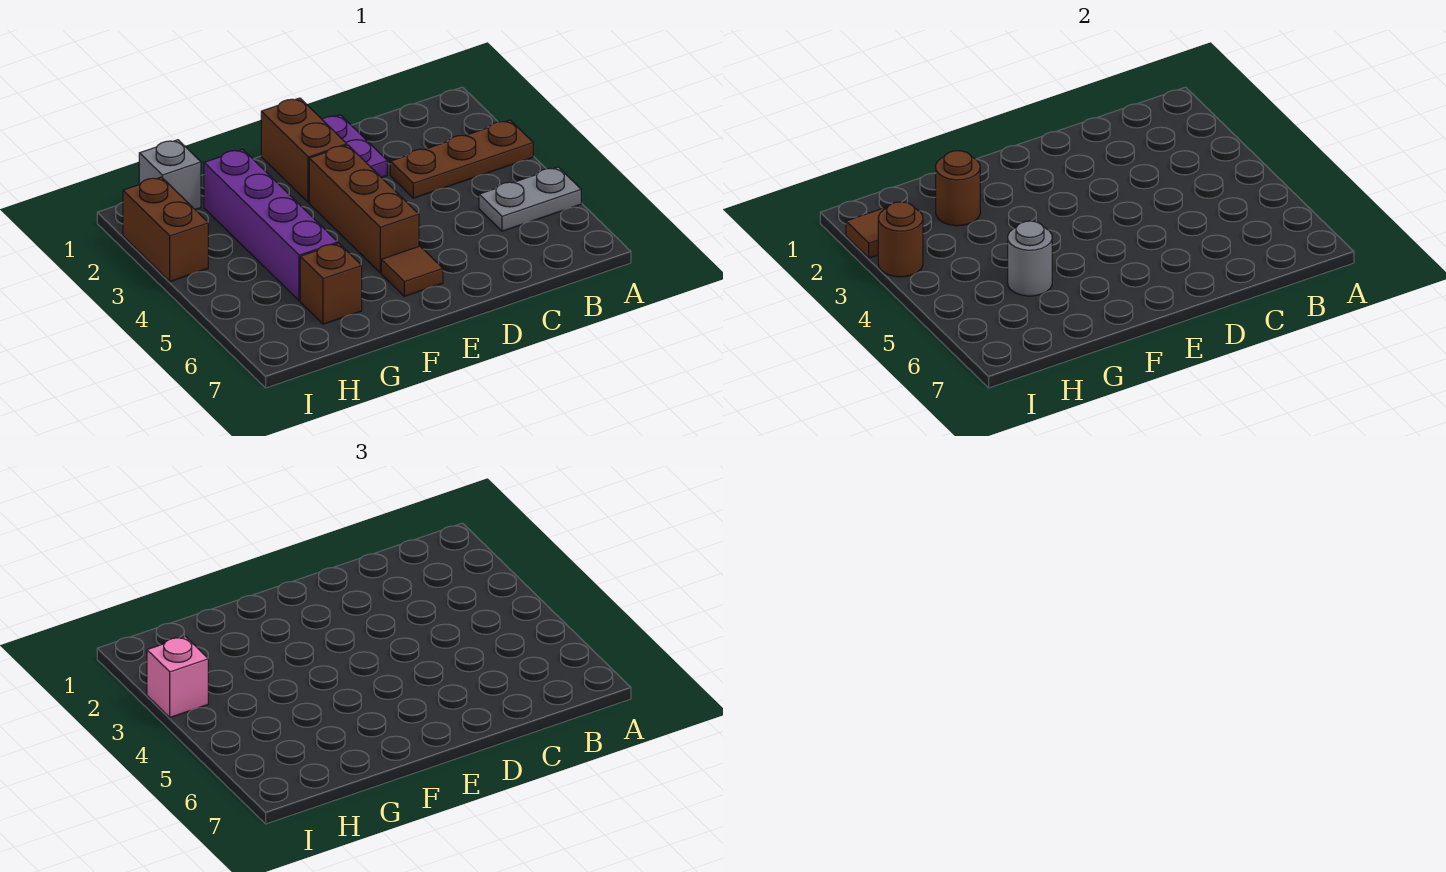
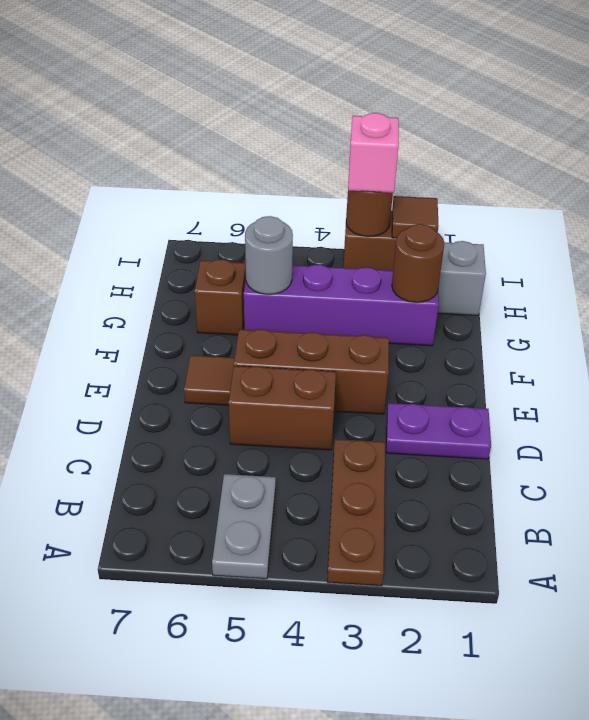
brown brick E1:E2 level 1 -> brown brick D4:D5 level 1

